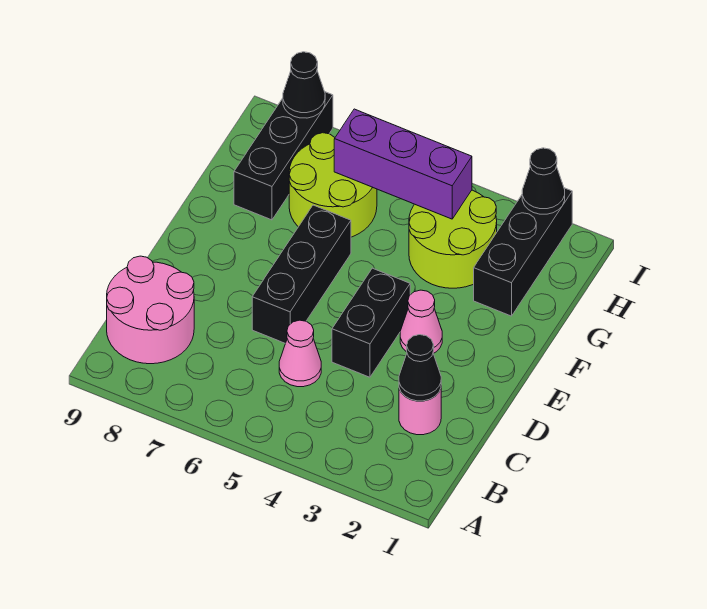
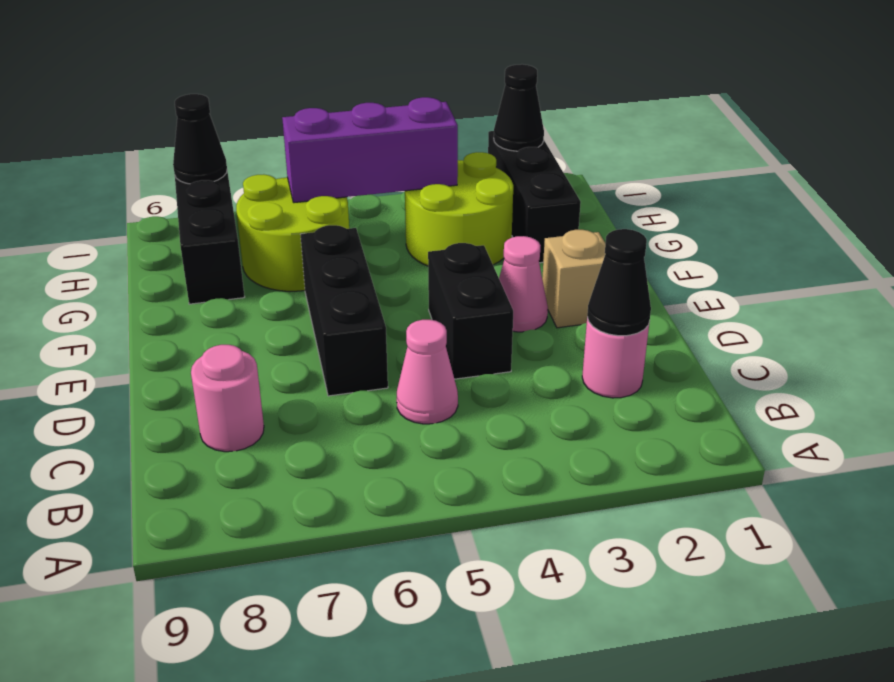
pink round brick B8:C9 level 1 -> pink round brick C8 level 1
none -> tan brick E2 level 1

